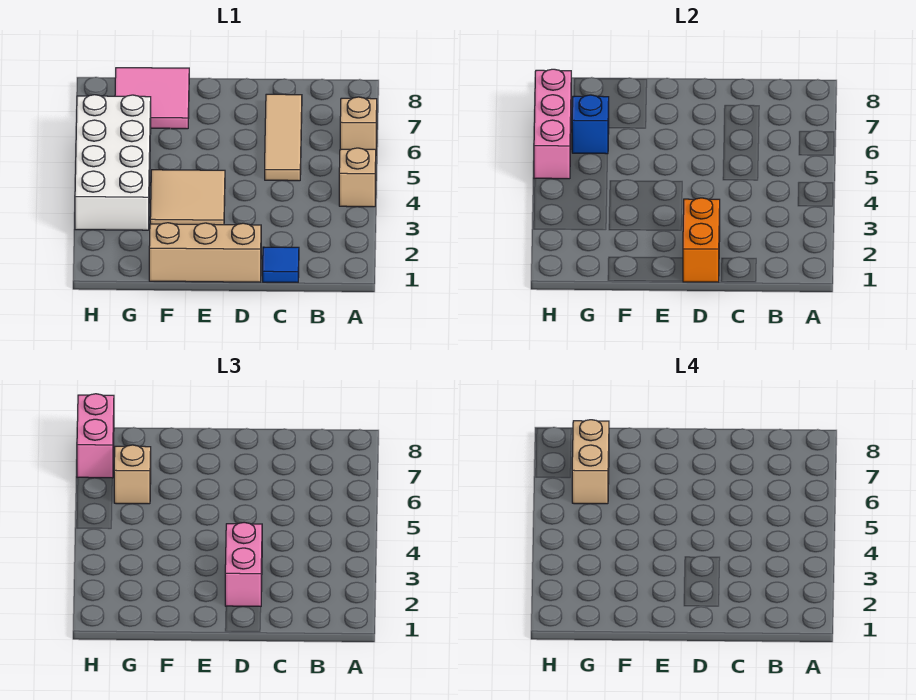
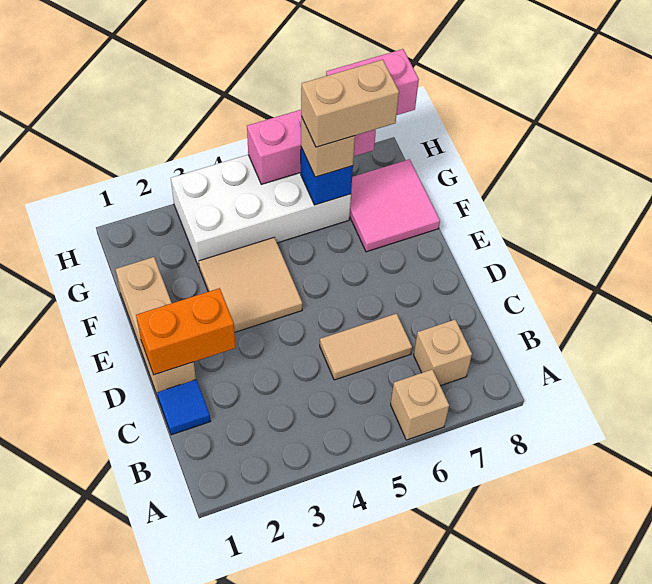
tan brick A4 level 1 -> tan brick B7 level 1
tan tile C5:C7 level 1 -> tan tile C5:C6 level 1
pink brick D2:D3 level 3 -> none

